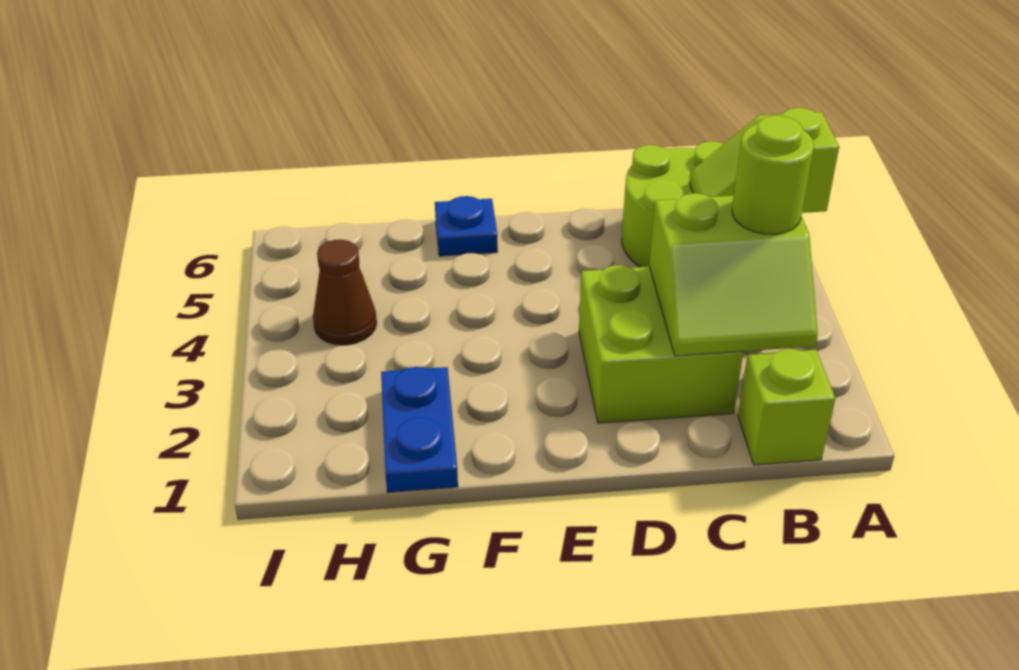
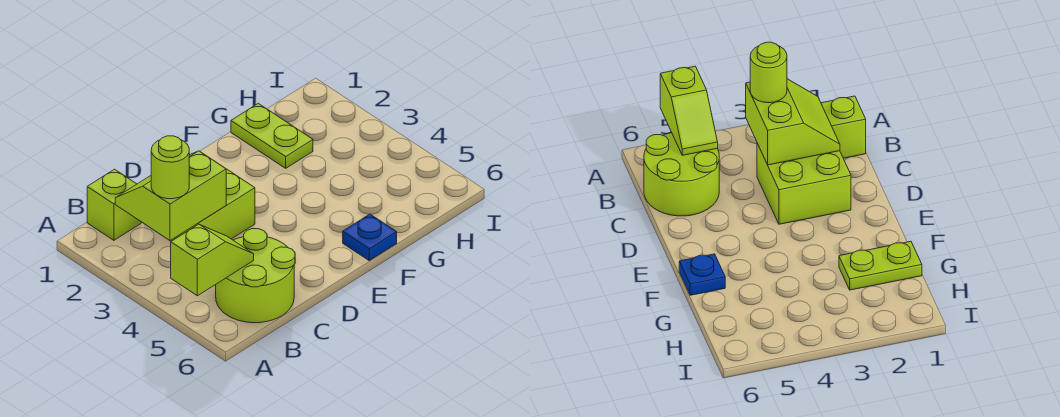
blue plate G1:G2 level 1 -> lime plate G1:G2 level 1
brown cone H4 level 1 -> none

